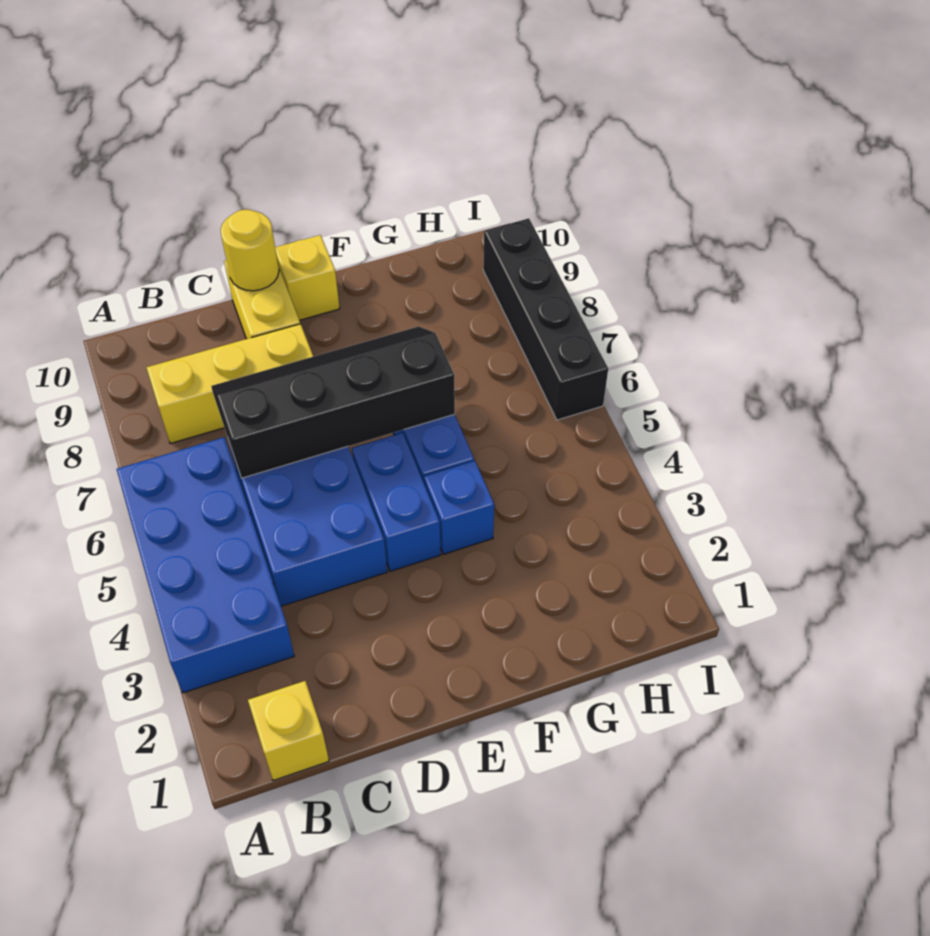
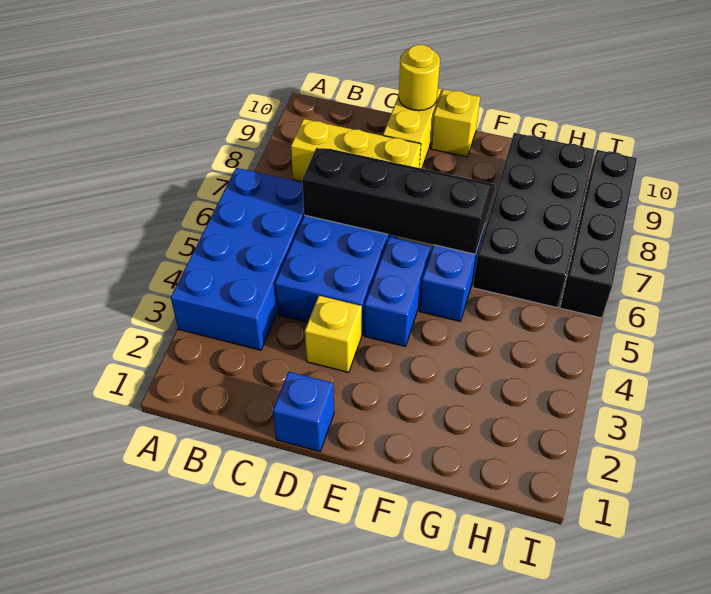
yellow brick B1 level 1 -> yellow brick D3 level 1
blue brick F4 level 1 -> blue brick D1 level 1
none -> black brick G6:H9 level 1

